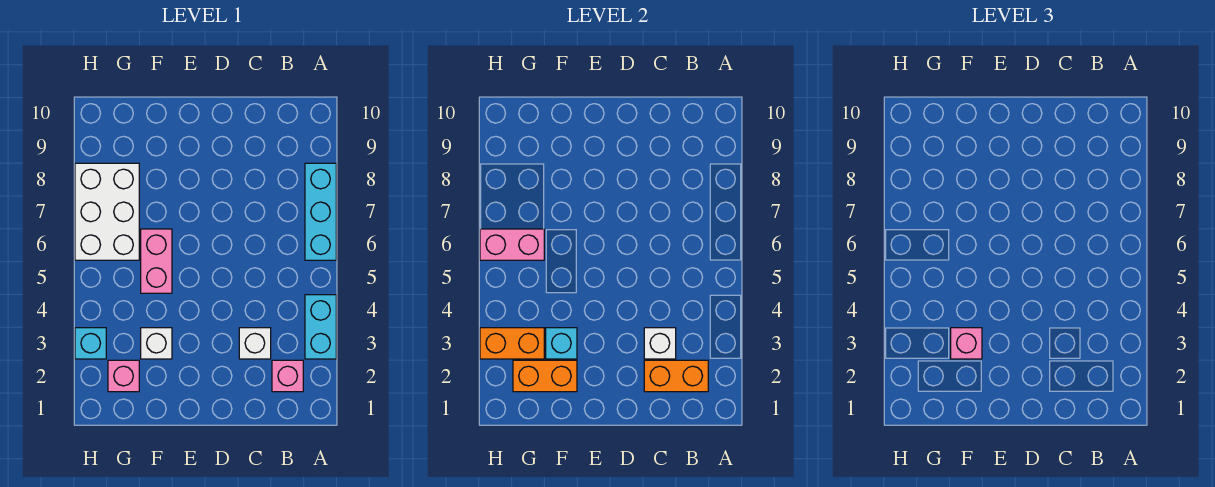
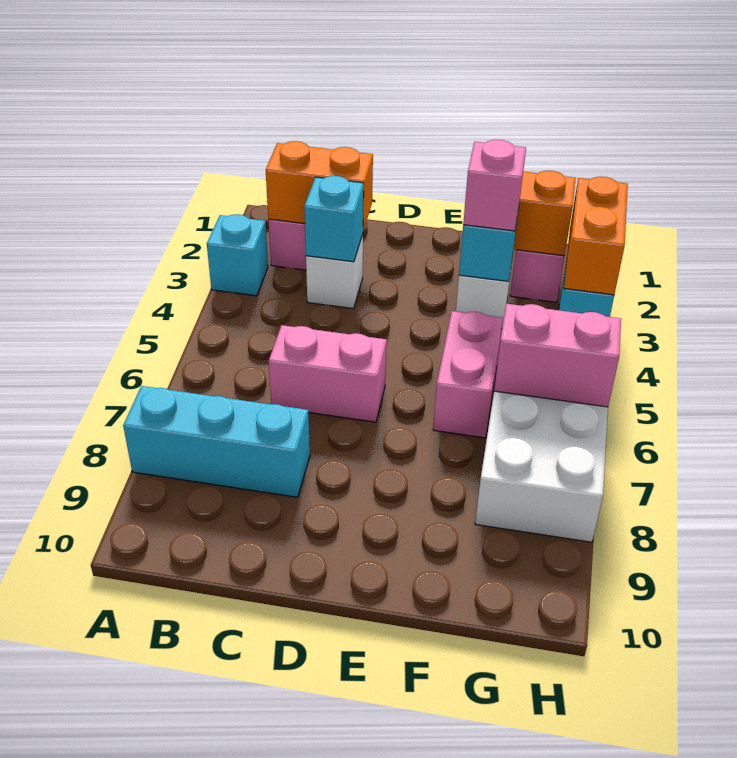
cyan brick A3:A4 level 1 -> cyan brick A3 level 1
cyan brick A6:A8 level 1 -> cyan brick A8:C8 level 1
white brick C3 level 2 -> cyan brick C3 level 2
none -> pink brick C6:D6 level 1
orange brick G3:H3 level 2 -> orange brick H2:H3 level 2

